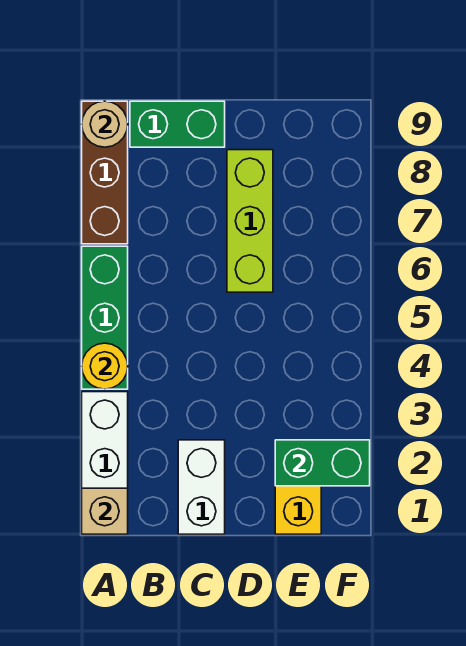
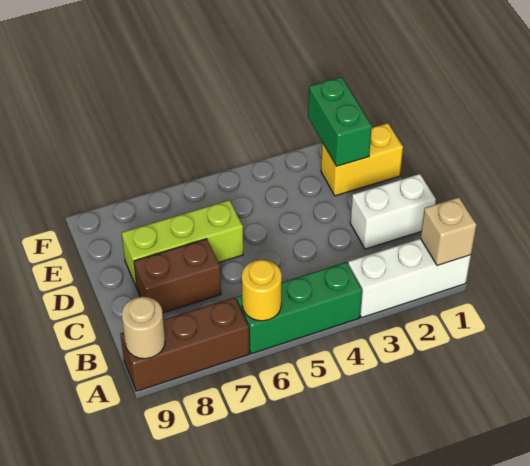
yellow round brick A4 level 2 -> yellow round brick A6 level 2
green brick B9:C9 level 1 -> none
none -> brown brick C7:C8 level 1

